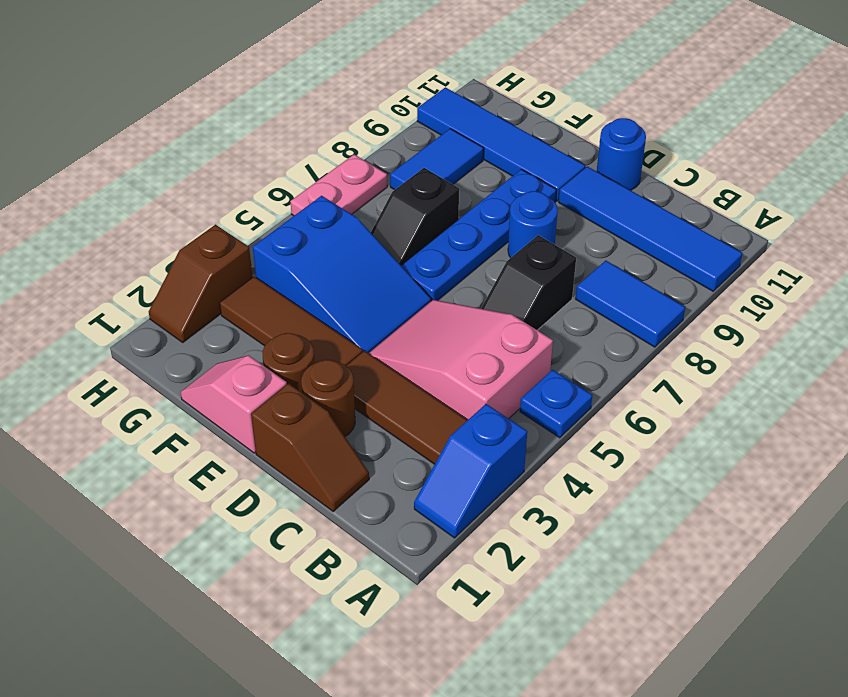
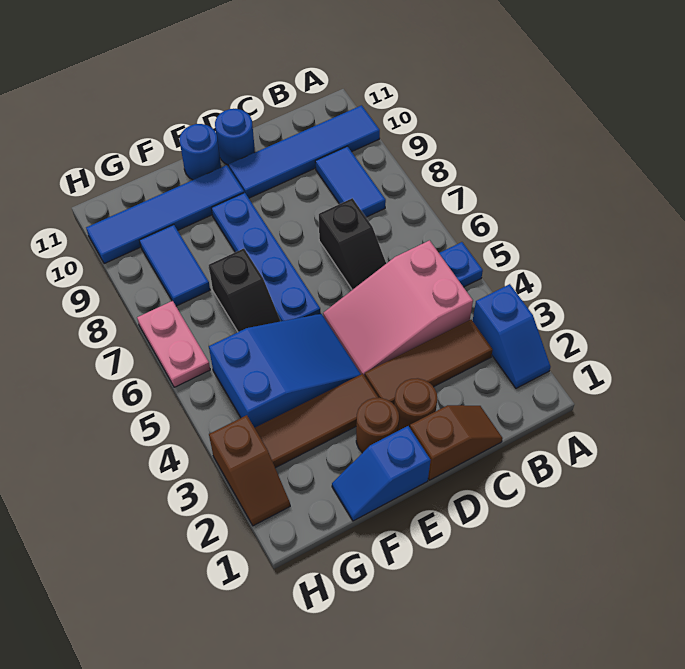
blue tile A8:B8 level 1 -> blue tile B8:B9 level 1
blue round brick D8 level 1 -> blue round brick E11 level 1
pink slope E1:F1 level 1 top E -> blue slope E1:F1 level 1 top E

